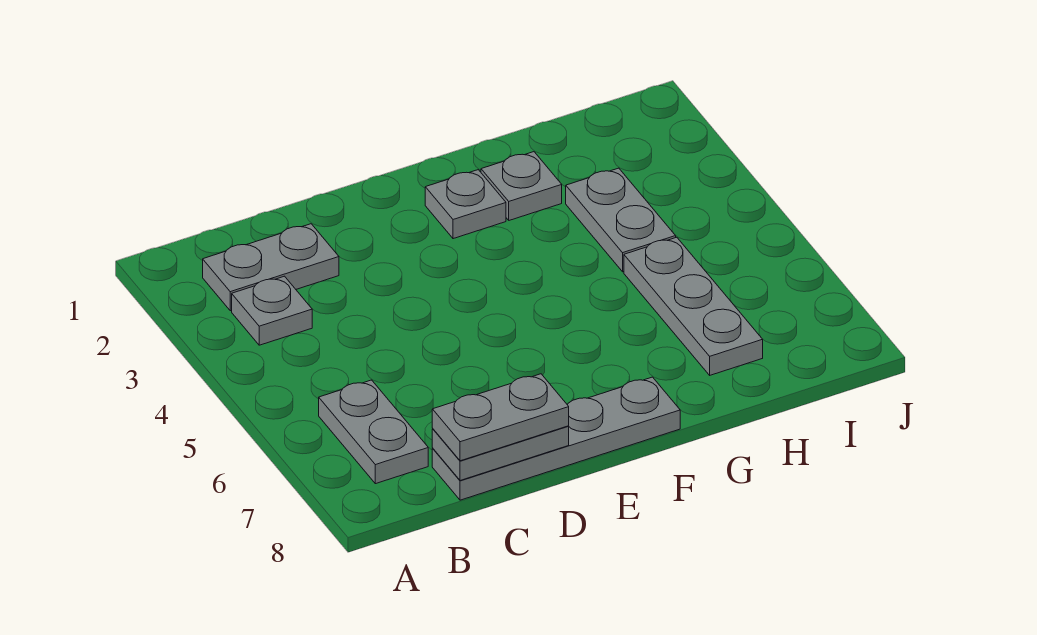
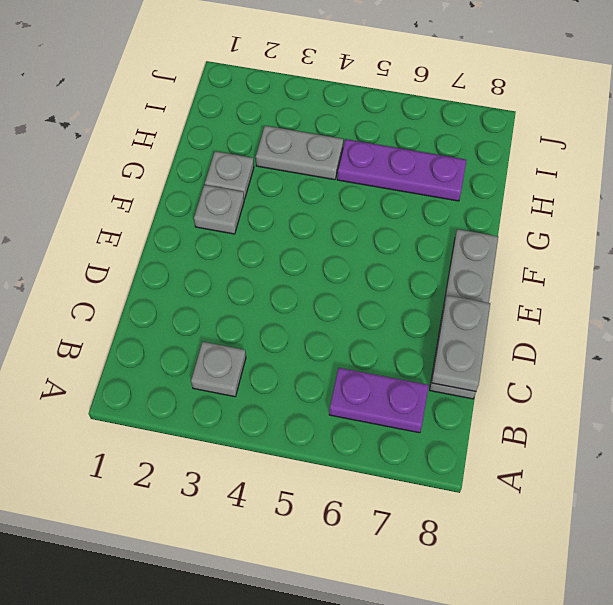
grey plate B2:C2 level 1 -> none
grey plate B6:B7 level 1 -> purple plate B6:B7 level 1
grey plate C8:D8 level 3 -> none
grey plate H5:H7 level 1 -> purple plate H5:H7 level 1

